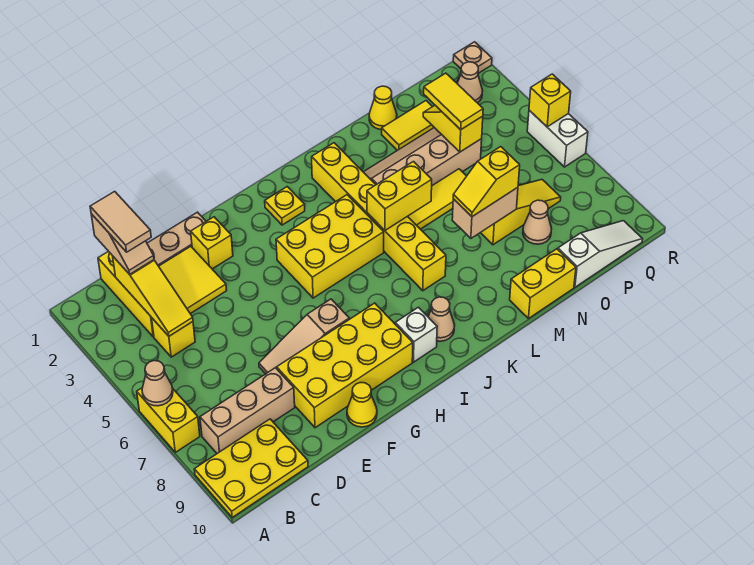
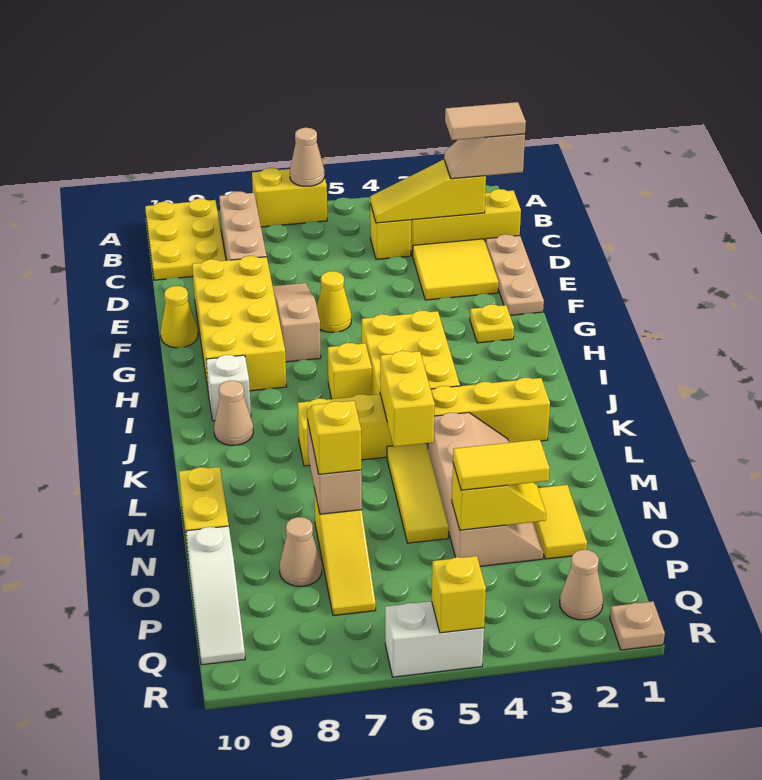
yellow brick F2 level 1 -> yellow brick I6 level 1
yellow plate I2 level 1 -> yellow plate G2 level 1
yellow cone N1 level 1 -> yellow cone F6 level 1

